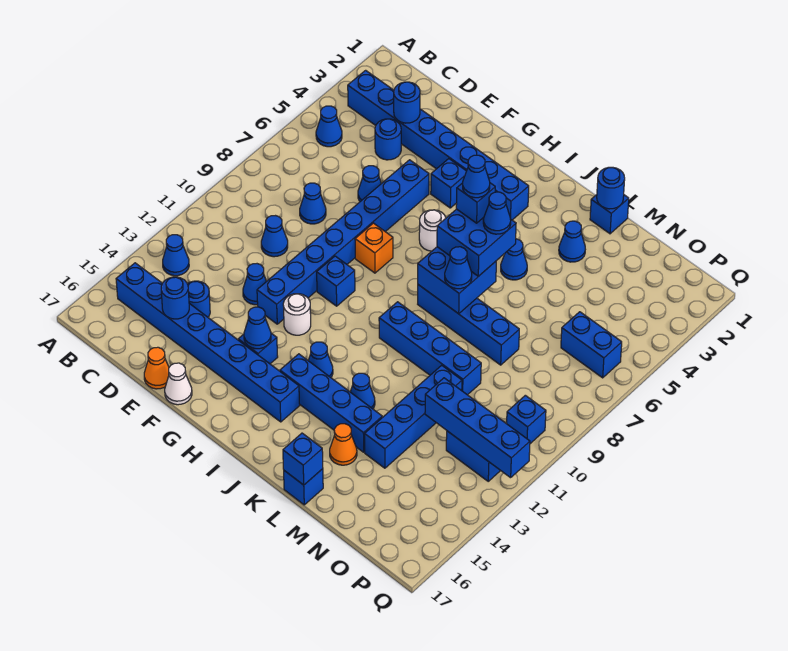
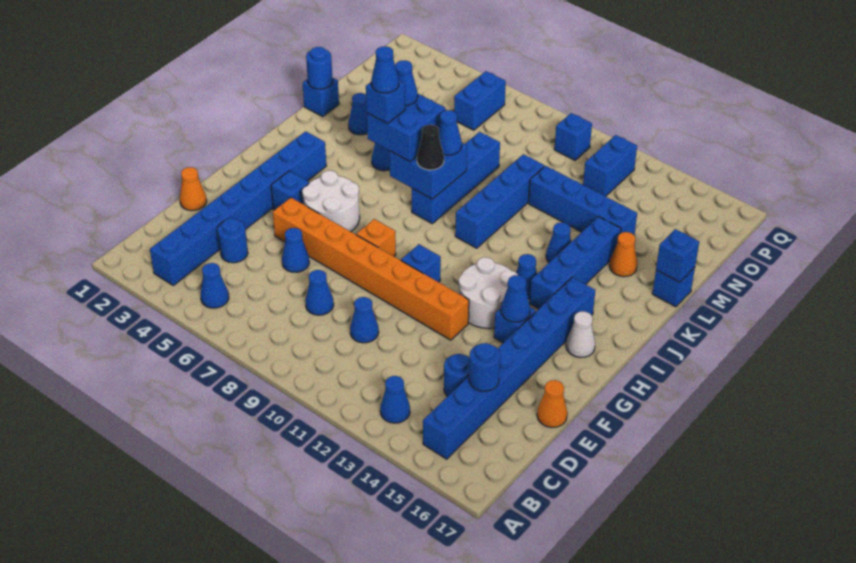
blue round brick D3 level 2 -> none
none -> orange cone E1 level 1
blue cone E12 level 1 -> none
blue brick F5:F12 level 1 -> orange brick F5:F12 level 1
white cone F17 level 1 -> white cone H16 level 1
white round brick G12 level 1 -> white round brick G12:H13 level 1
white round brick H6 level 1 -> white round brick G5:H6 level 1
none -> black cone J8 level 3
blue brick N12:Q12 level 2 -> none

